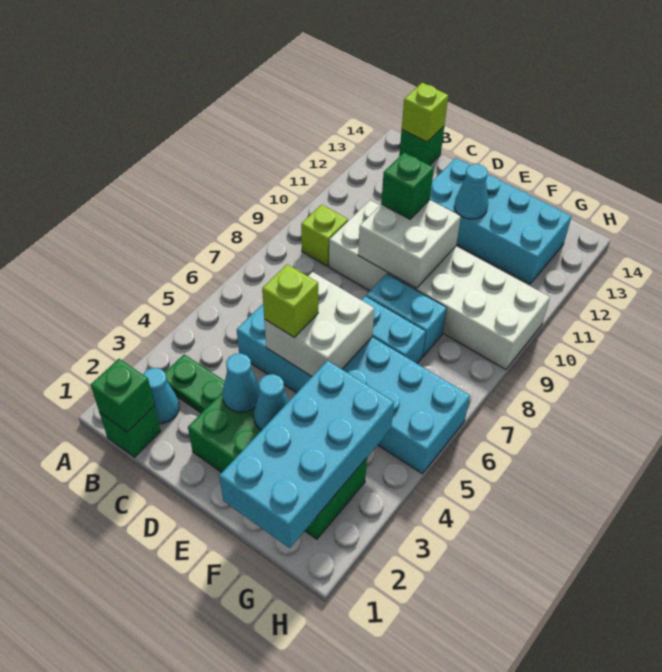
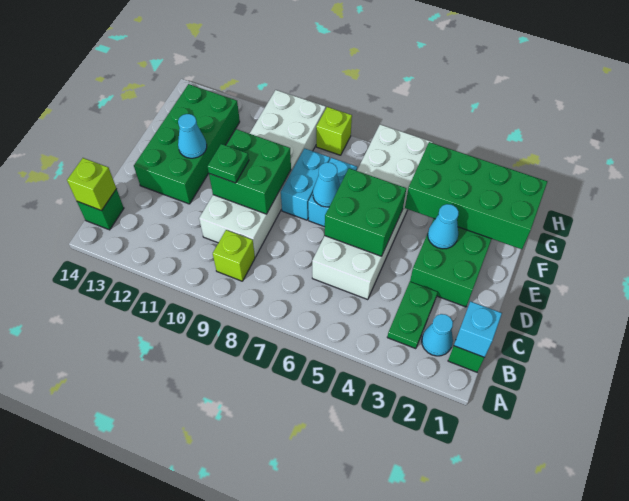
green brick B1 level 2 -> cyan brick B1 level 2
cyan brick C5:H6 level 1 -> white brick C5:H6 level 1
cyan cone D3 level 2 -> cyan cone E7 level 2
white brick D5:E6 level 2 -> green brick D5:E6 level 2
lime brick D5 level 3 -> lime brick H8 level 1
white brick D9:E10 level 2 -> green brick D9:E10 level 2
green brick D10 level 3 -> green plate D10 level 3
cyan brick D12:G13 level 1 -> green brick D12:G13 level 1
cyan brick F1:G4 level 2 -> green brick F1:G4 level 2

